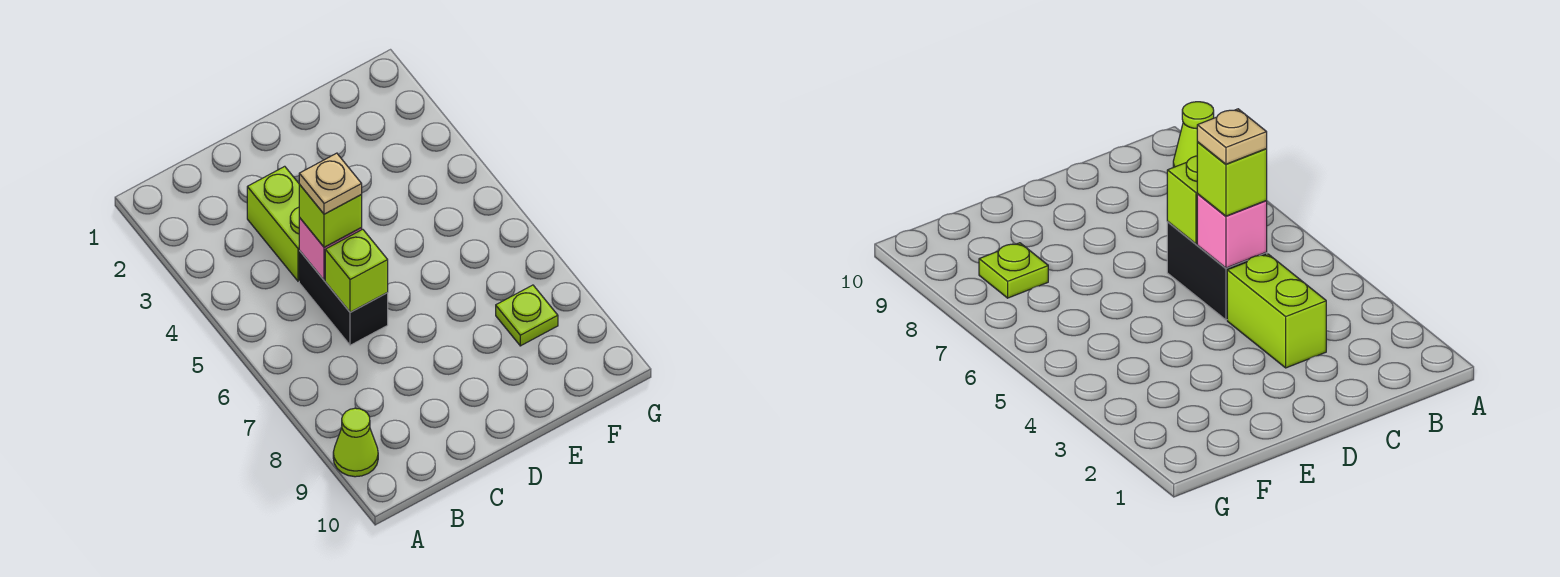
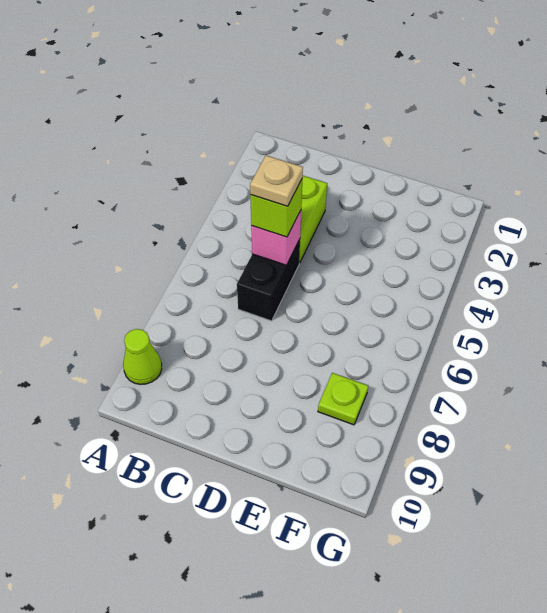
lime brick C6 level 2 -> none

